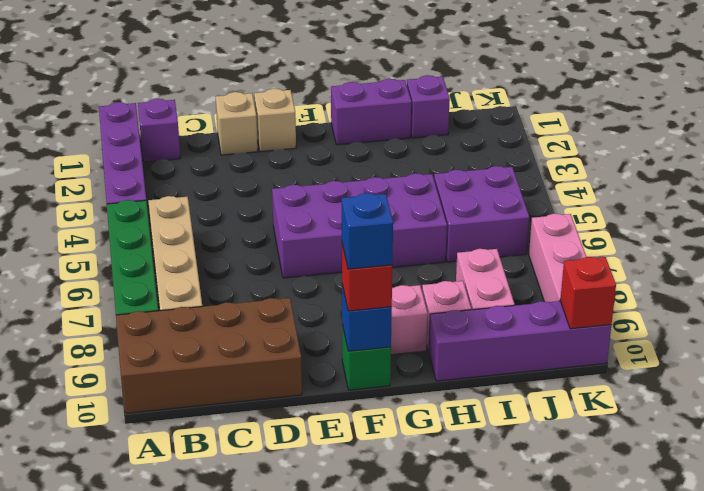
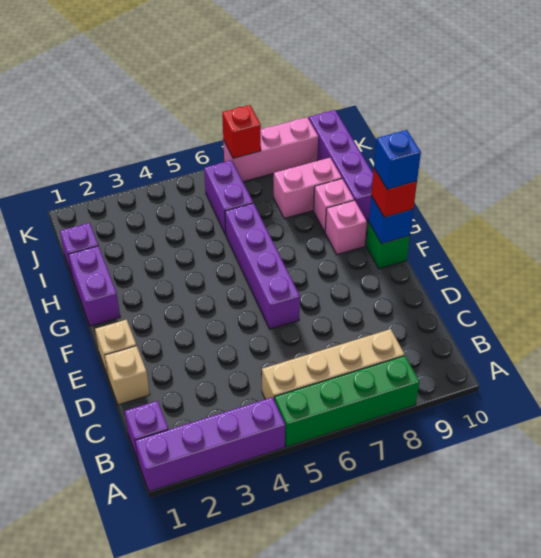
brown brick A9:D10 level 1 -> none
purple brick E5:H6 level 1 -> purple brick E6:H6 level 1
purple brick I5:J6 level 1 -> purple brick I6:J6 level 1
red brick K10 level 2 -> red brick K7 level 2

